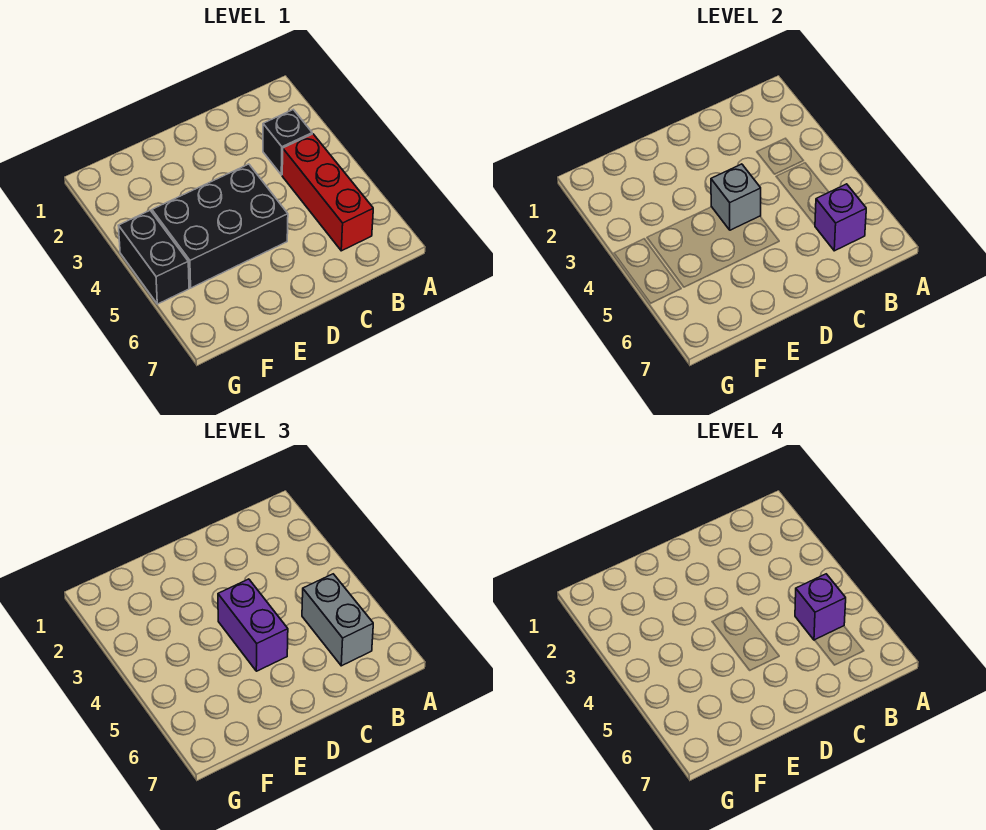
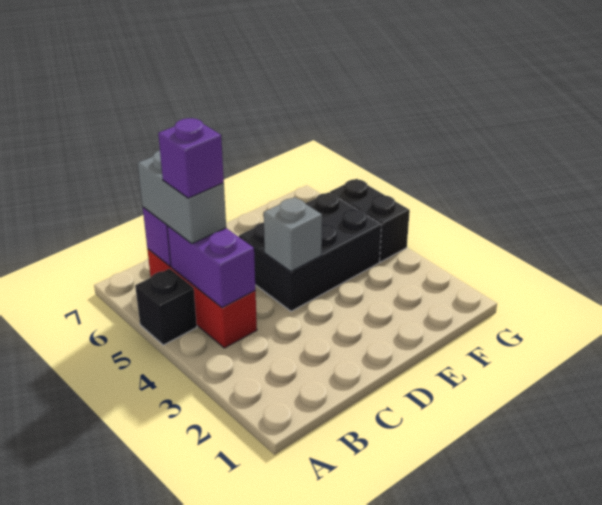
black brick B3 level 1 -> black brick A5 level 1
purple brick D4:D5 level 3 -> purple brick B4:B5 level 2

